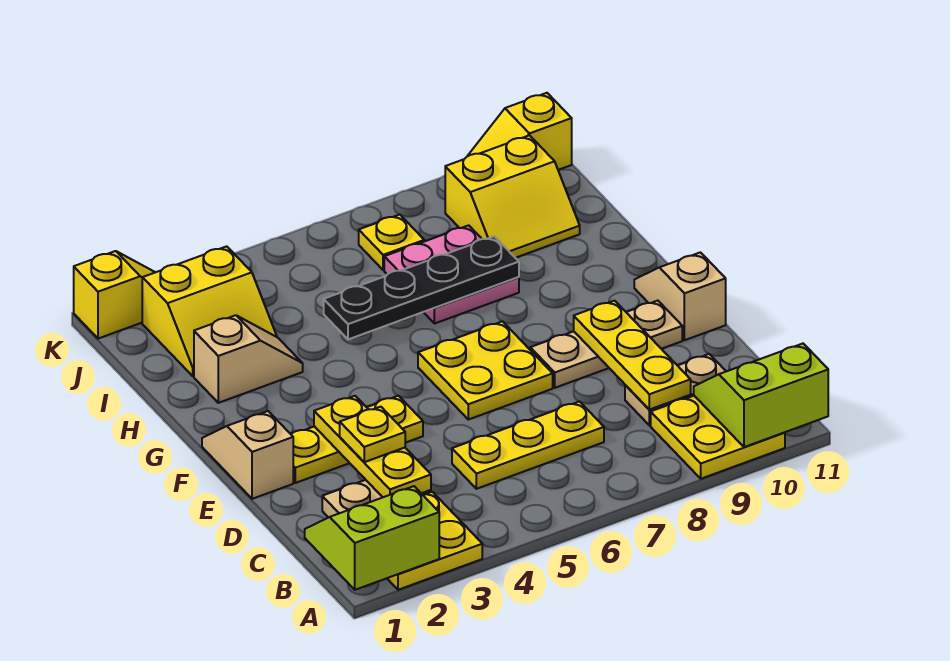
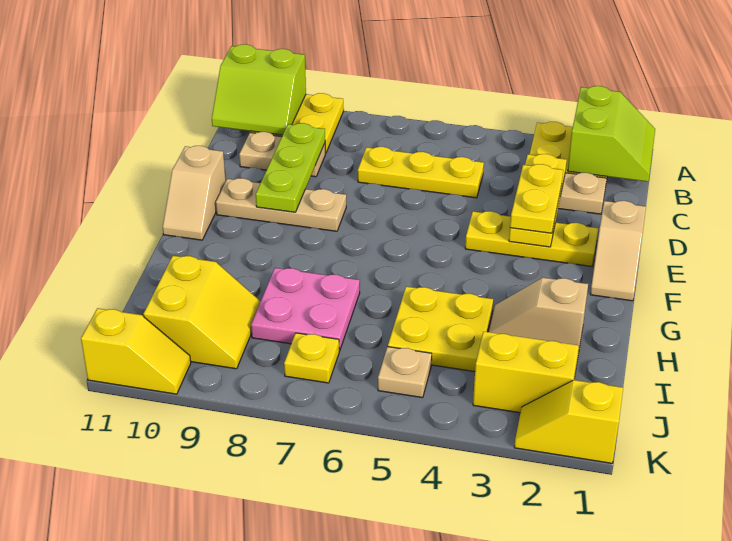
lime slope A1:B2 level 2 top A -> lime slope A1:B2 level 2 top 2
yellow plate C9:E9 level 2 -> lime plate C9:E9 level 2
yellow plate D3 level 3 -> yellow plate D3:E3 level 3
yellow plate E6:F7 level 1 -> yellow plate H4:I5 level 1
black plate H5:H8 level 2 -> none
yellow slope I9:J10 level 1 top J -> yellow slope I9:J10 level 1 top 10
none -> tan plate J5 level 1

